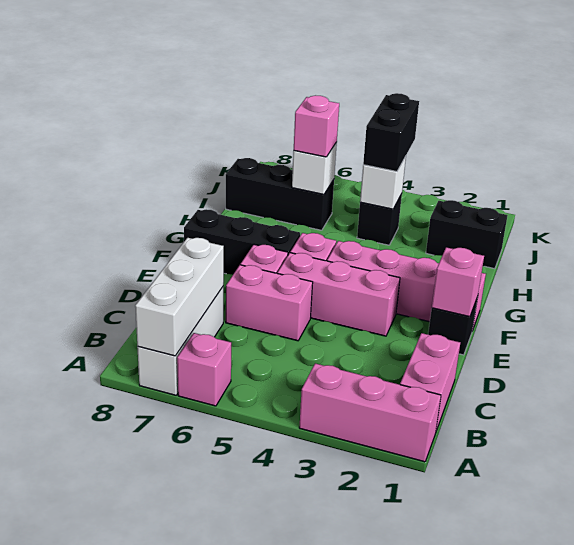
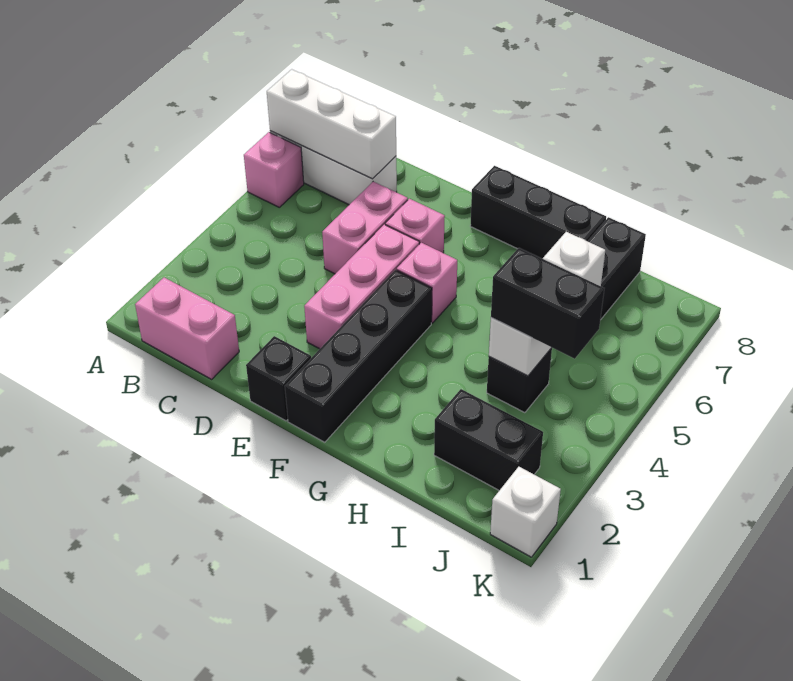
pink brick A1:A3 level 1 -> none
pink brick E1 level 2 -> none
pink brick F1:F4 level 1 -> black brick F1:F4 level 1
black brick F6:F8 level 1 -> black brick F8:H8 level 1
black brick I1:I2 level 1 -> black brick I2:J2 level 1
pink brick I6 level 3 -> none
none -> white brick K1 level 1

